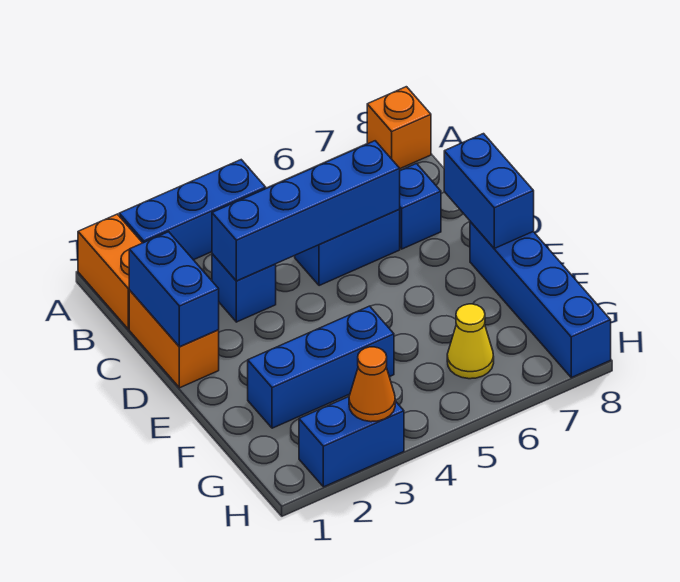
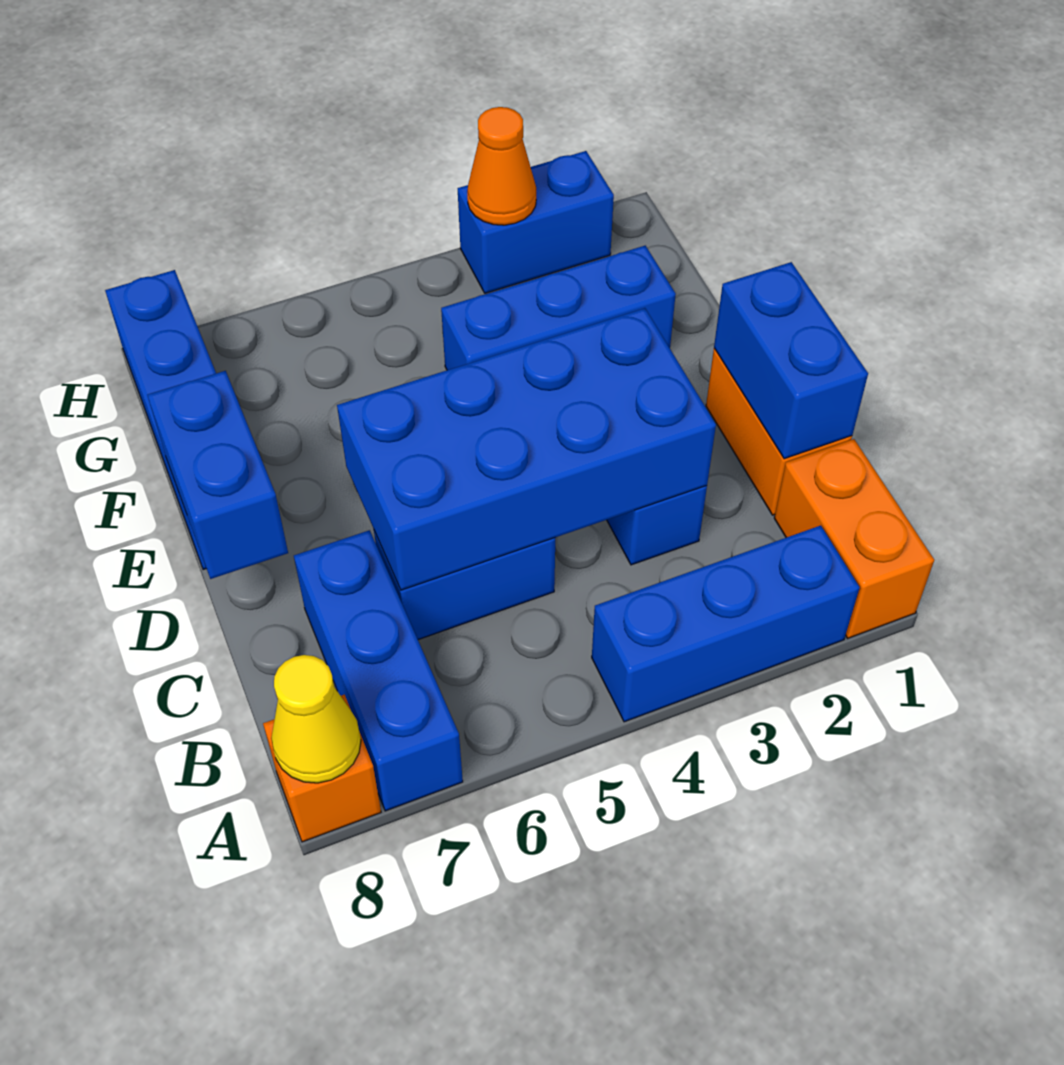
blue brick C3:C6 level 2 -> blue brick C3:D6 level 2
blue brick C7 level 1 -> blue brick A7:C7 level 1
yellow cone G6 level 1 -> yellow cone A8 level 2

